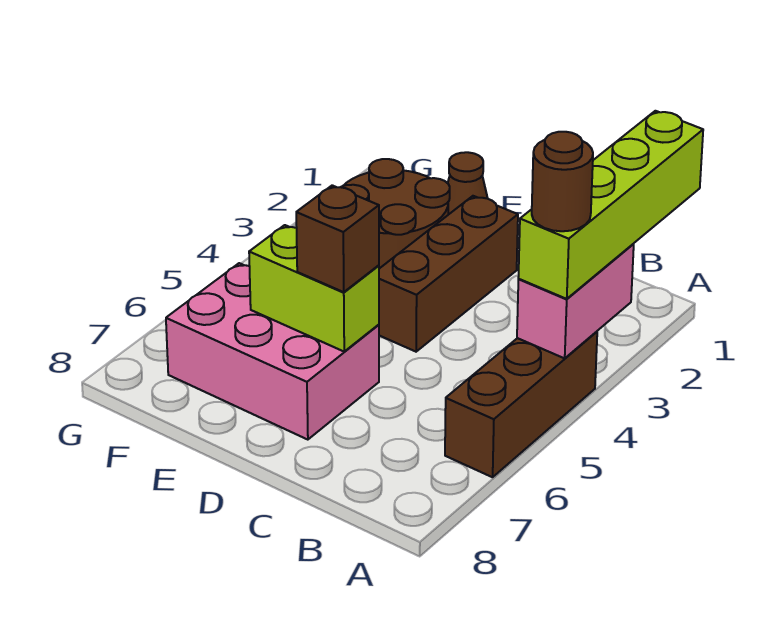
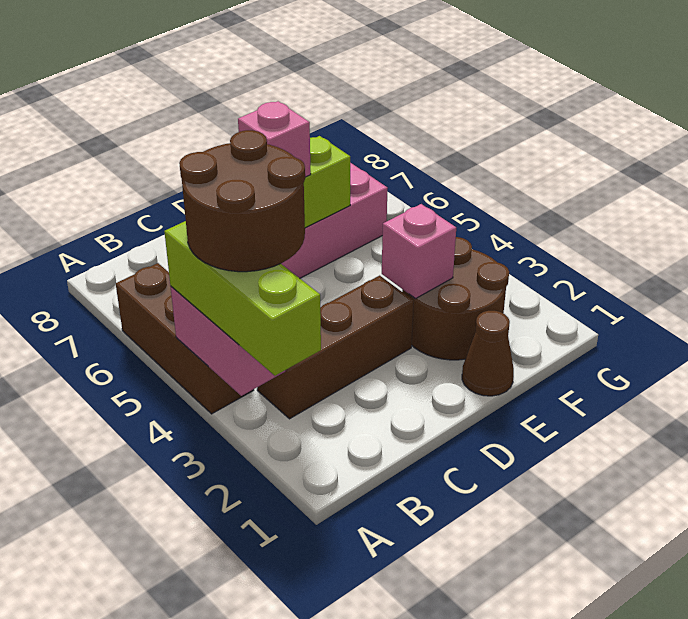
lime brick A1:A4 level 3 -> lime brick A2:A4 level 3
brown round brick A4 level 4 -> brown round brick A3:B4 level 4
brown brick D2:D4 level 1 -> brown brick B3:D3 level 1
brown brick D6 level 3 -> pink brick D6 level 3
none -> pink brick E3 level 2

